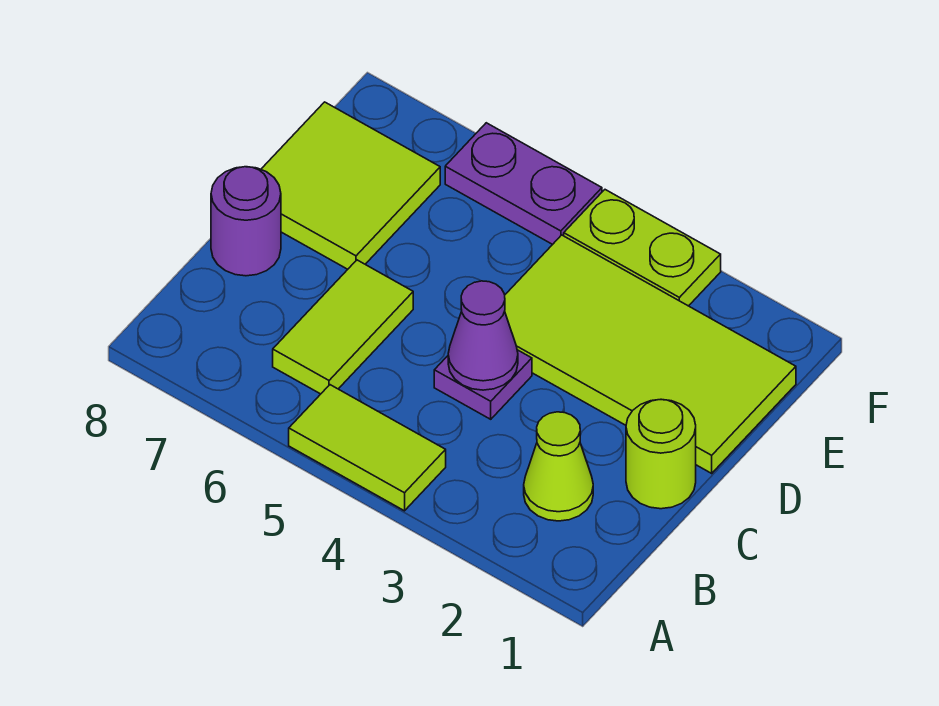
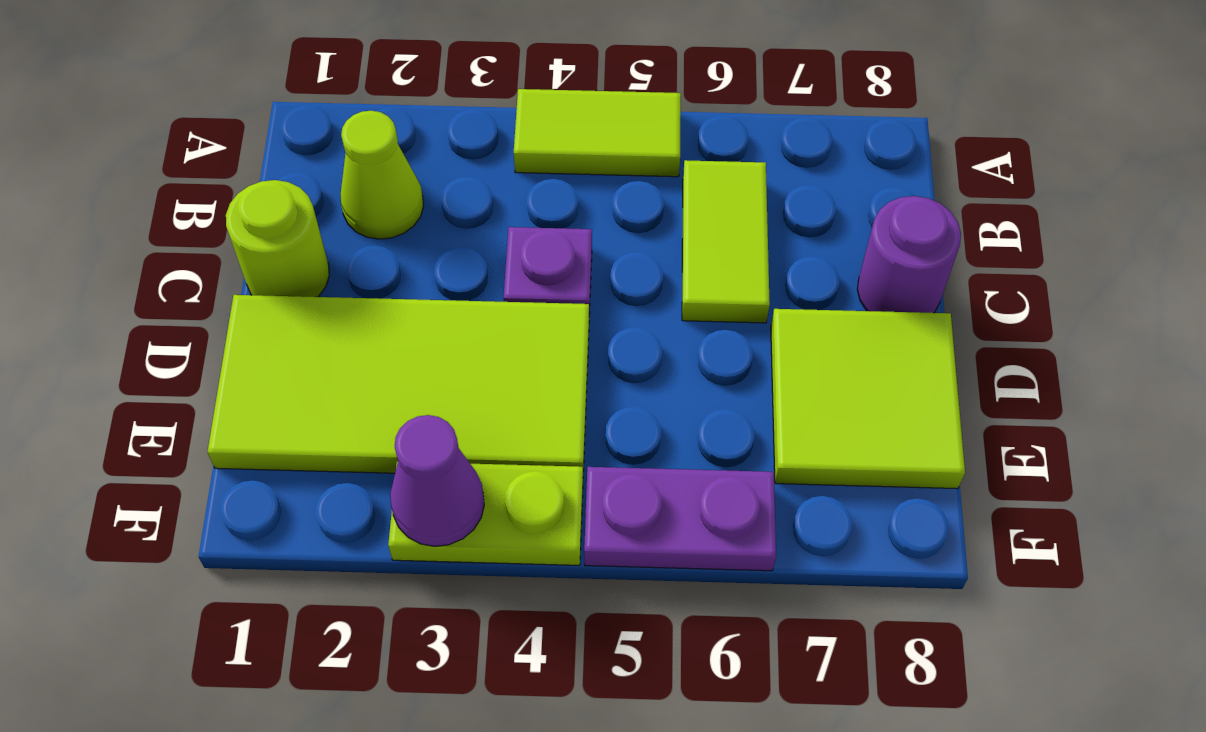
purple cone C4 level 2 -> purple cone F3 level 2

